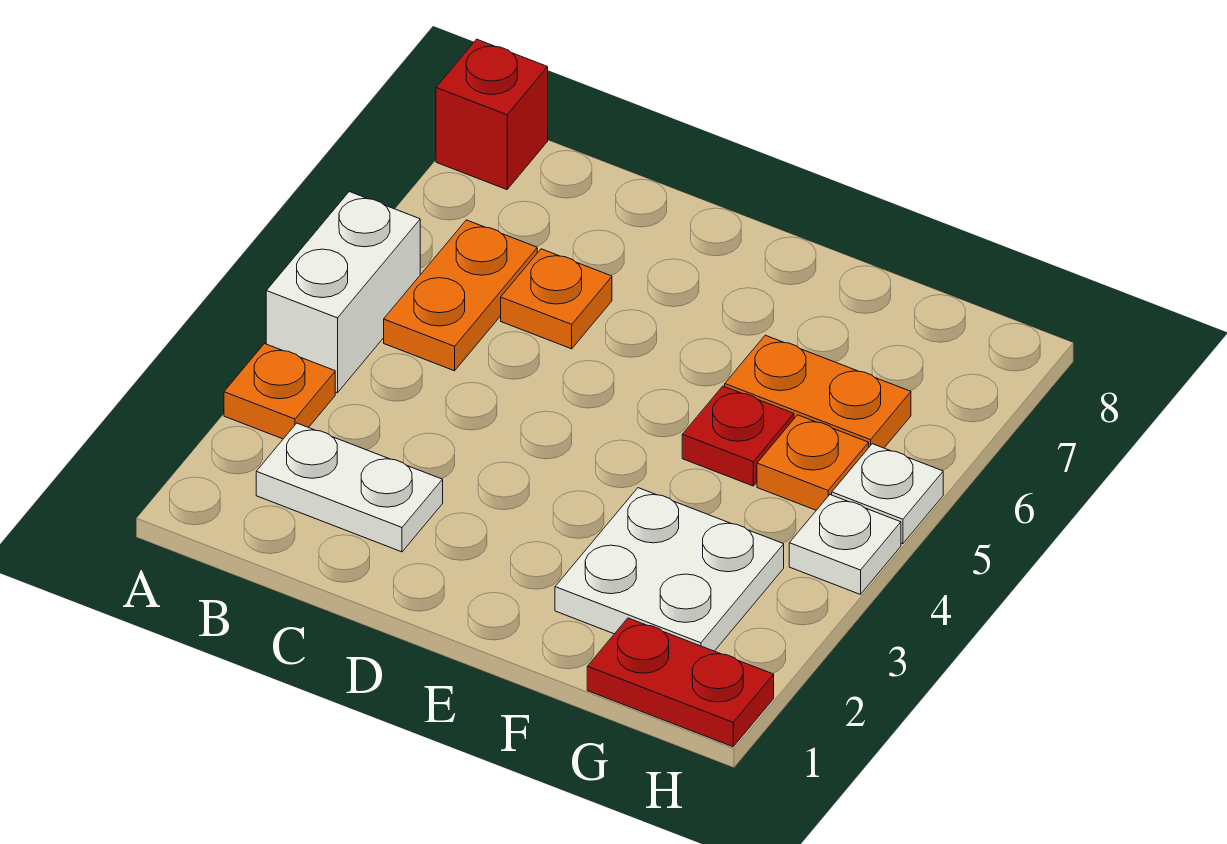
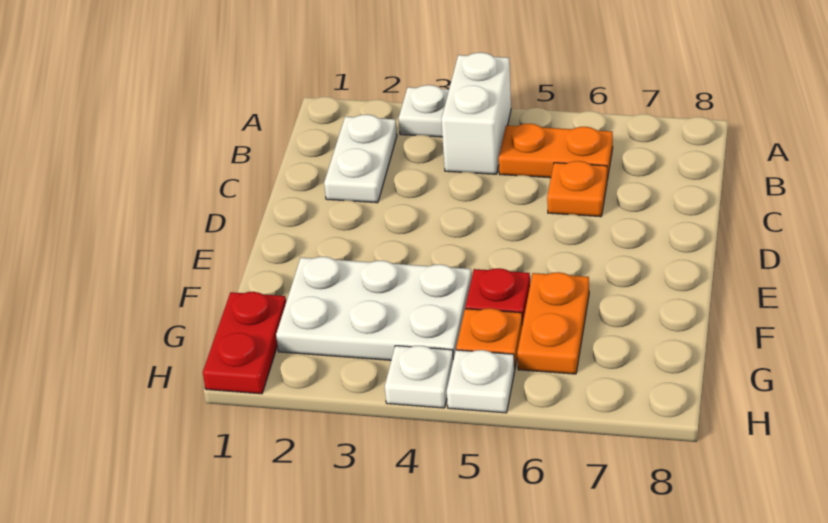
orange plate A3 level 1 -> white plate A3 level 1
white brick A4:A5 level 1 -> white brick A4:B4 level 1
red brick A8 level 1 -> none
white plate F2:G3 level 1 -> white plate F2:G4 level 1

